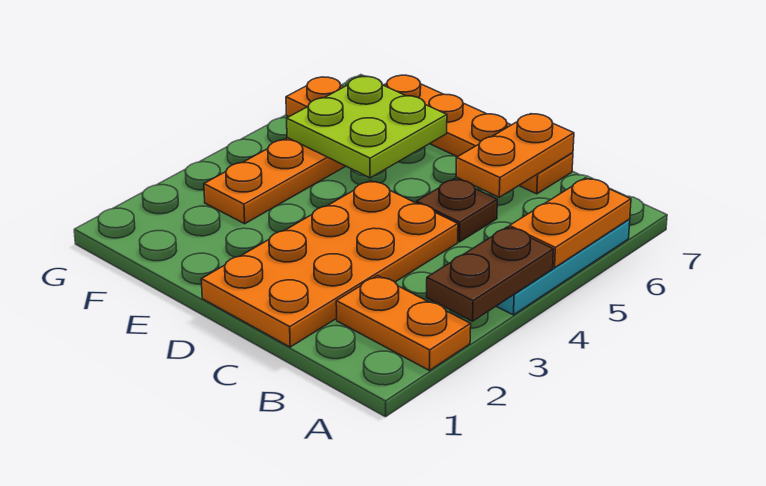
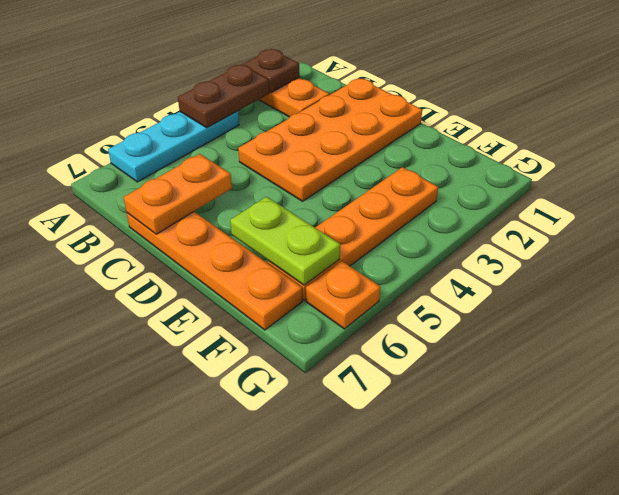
orange plate A5:A6 level 2 -> none
brown plate C5 level 1 -> brown plate A2 level 2
lime plate E5:F6 level 2 -> lime plate E6:F6 level 2

